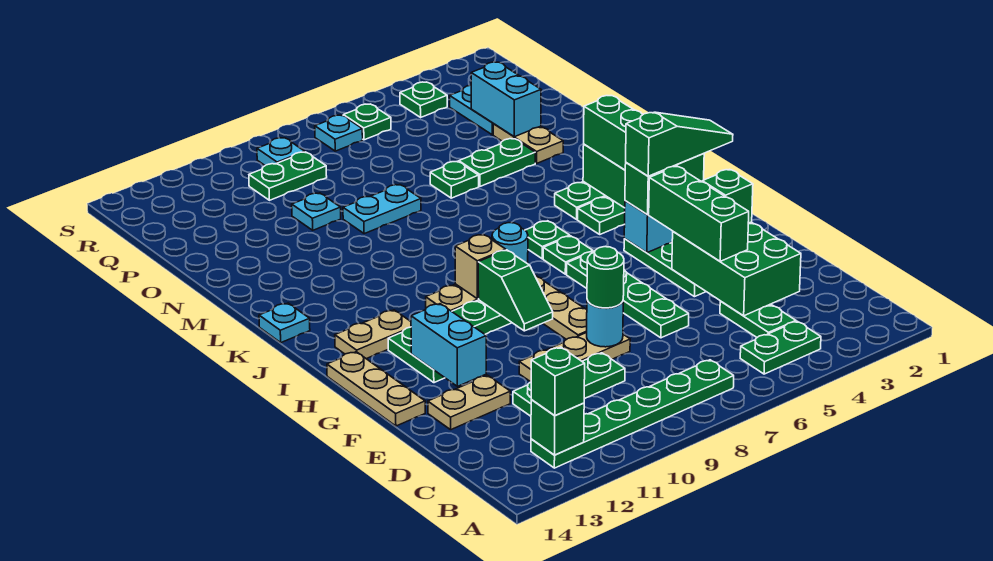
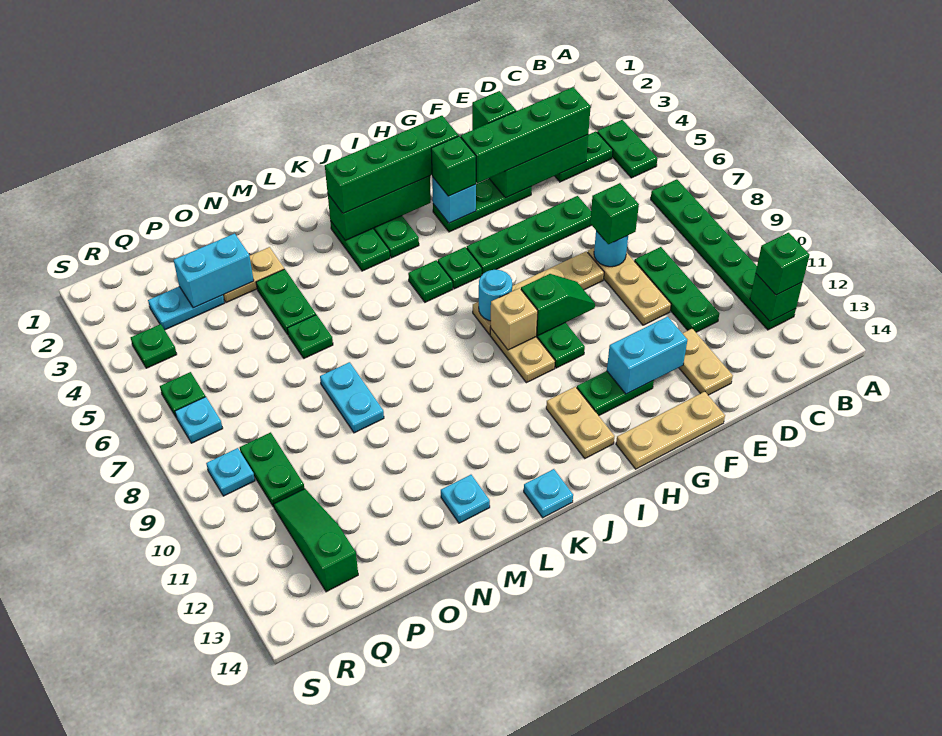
green brick E4:G4 level 3 -> green brick D4:G4 level 3
green round brick E8 level 3 -> green brick E8 level 3
green slope H2:H4 level 4 top 4 -> green slope Q11:Q13 level 1 top 13
cyan plate O10 level 1 -> cyan plate M13 level 1

